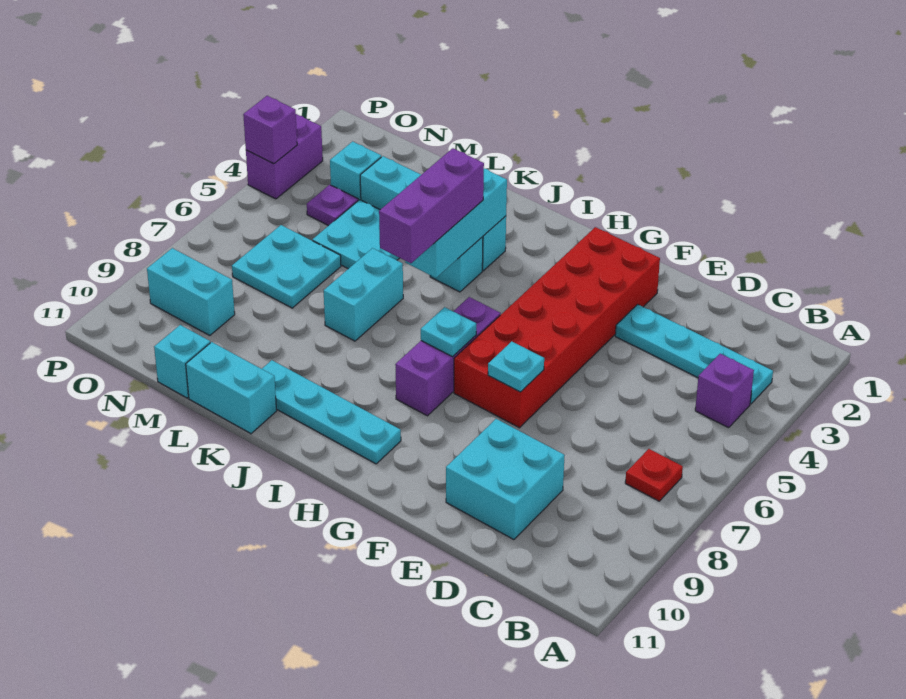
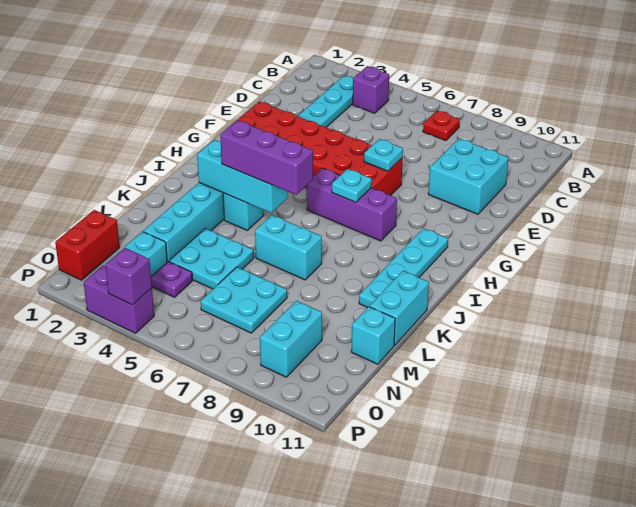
none -> red brick N1:O1 level 1

